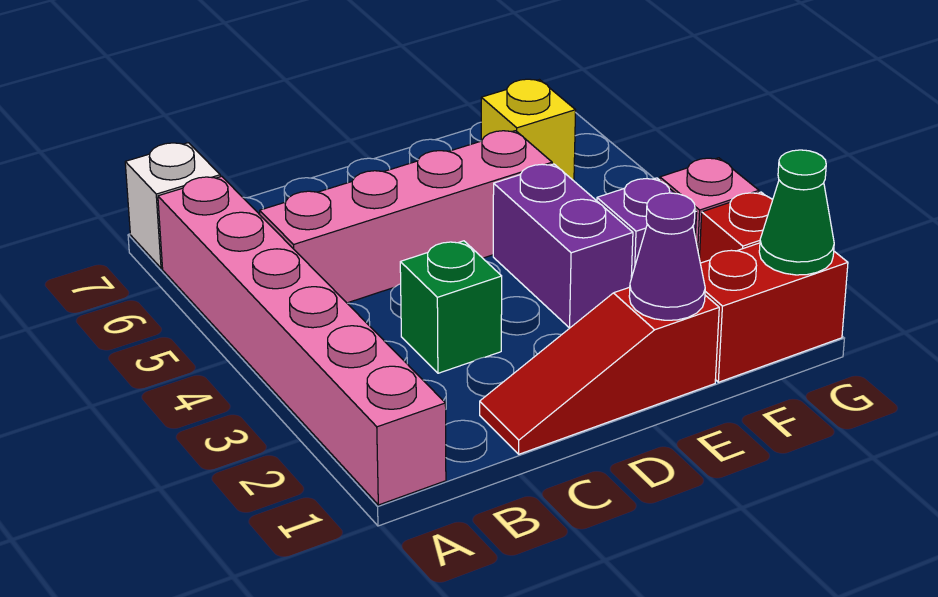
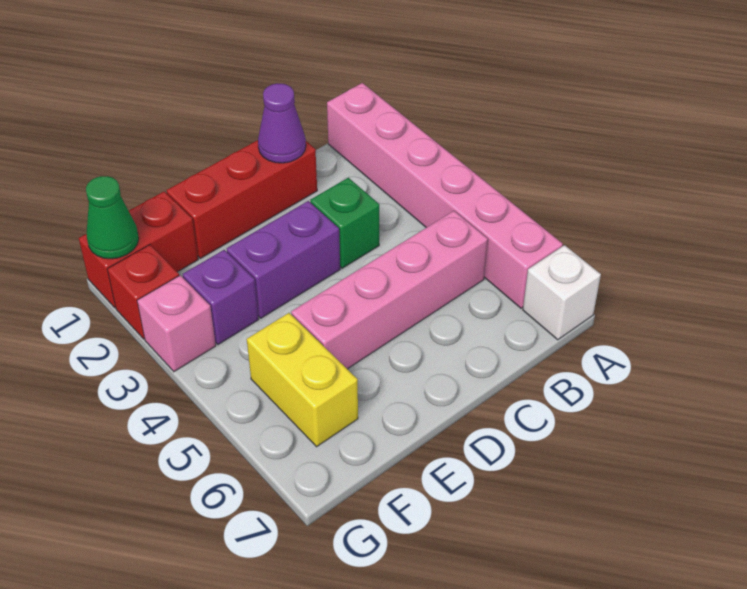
red slope C1:E1 level 1 top E -> red brick C1:E1 level 1
purple cone E1 level 2 -> purple cone C1 level 2
purple brick E3:E4 level 1 -> purple brick D3:E3 level 1
yellow brick F6 level 1 -> yellow brick F5:F6 level 1

